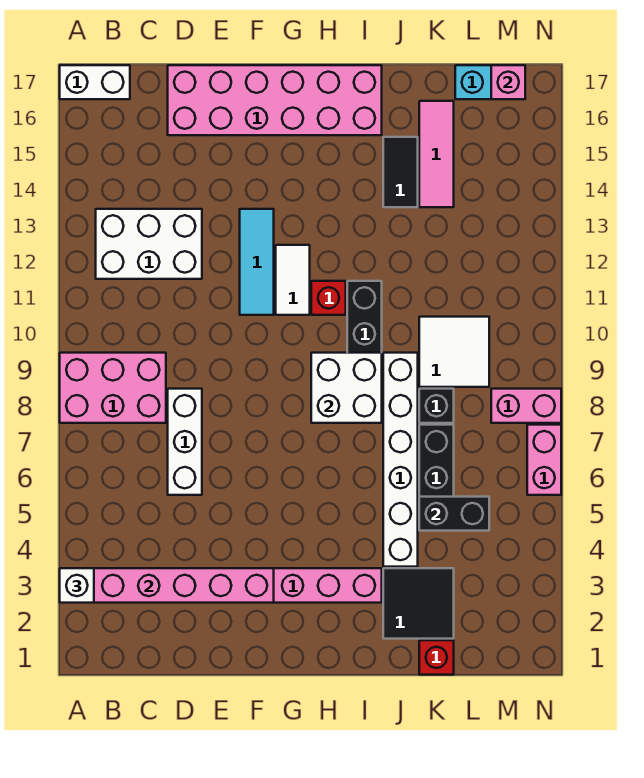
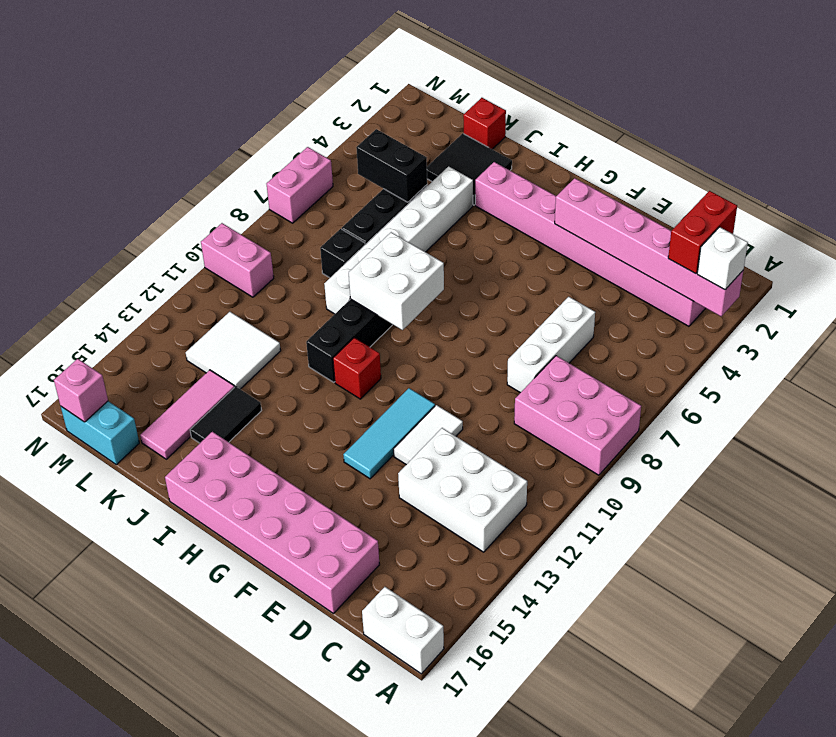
none -> red brick B2:B3 level 3
white tile G11:G12 level 1 -> white tile E11:E12 level 1
white tile K9:L10 level 1 -> white tile K12:L13 level 1
pink brick M8:N8 level 1 -> pink brick M10:N10 level 1

